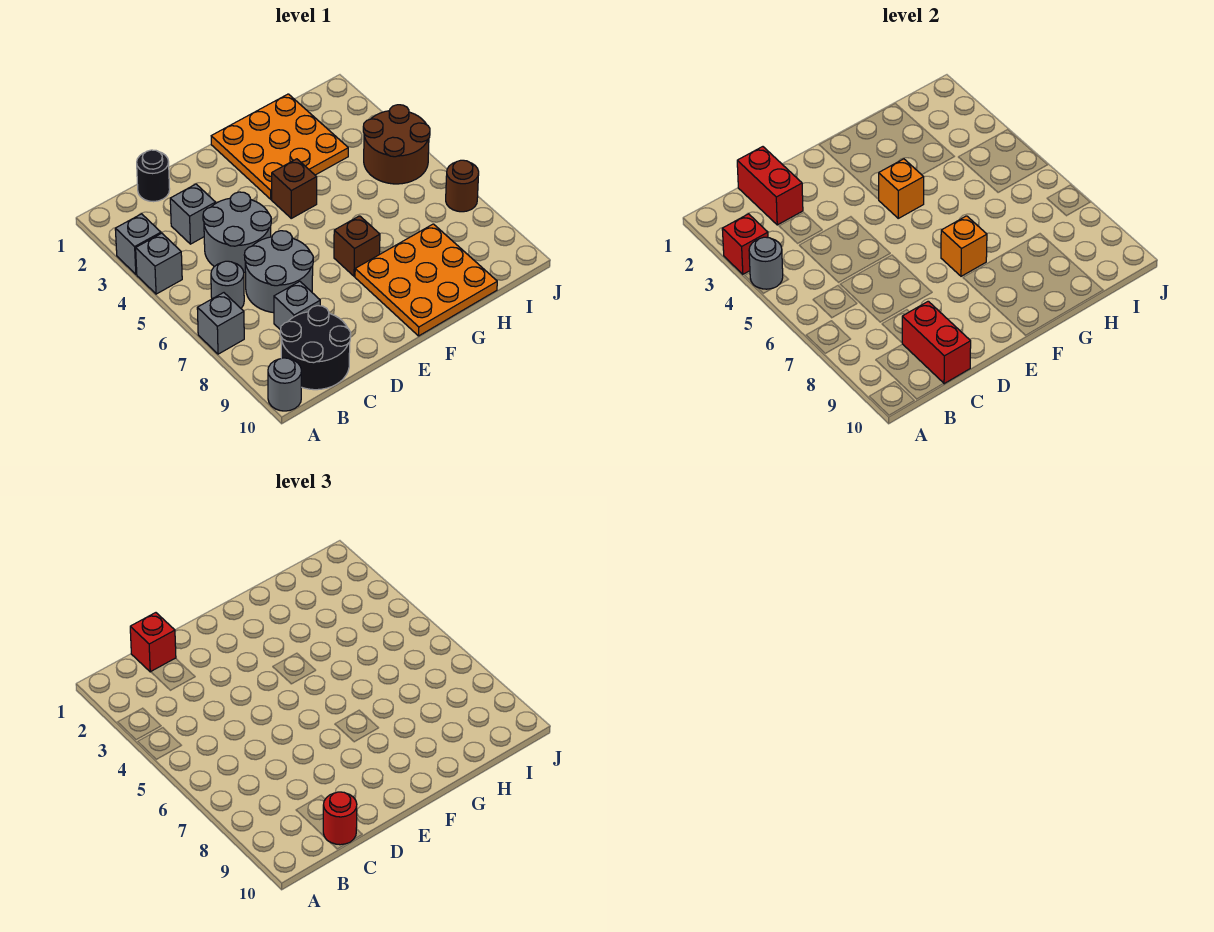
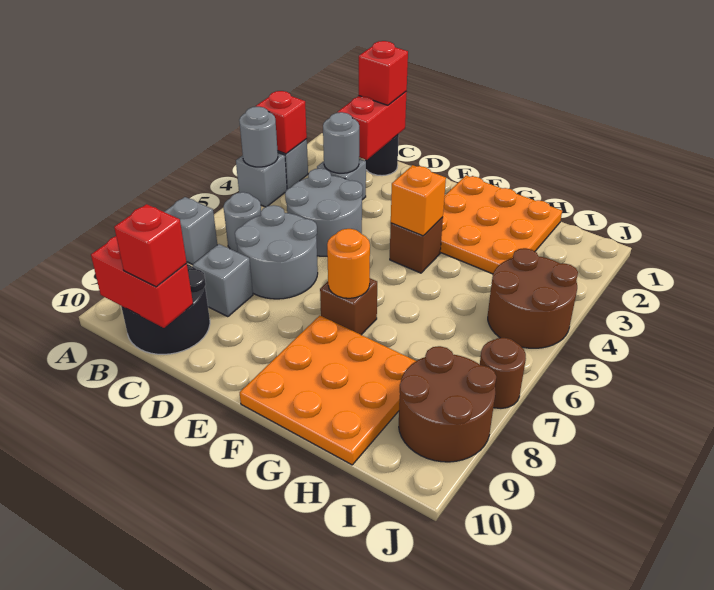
grey round brick A10 level 1 -> grey round brick C3 level 2
red brick C9:C10 level 2 -> red brick B10:C10 level 2
red round brick C10 level 3 -> red brick C10 level 3
orange brick F7 level 2 -> orange round brick F7 level 2
none -> brown round brick I8:J9 level 1

